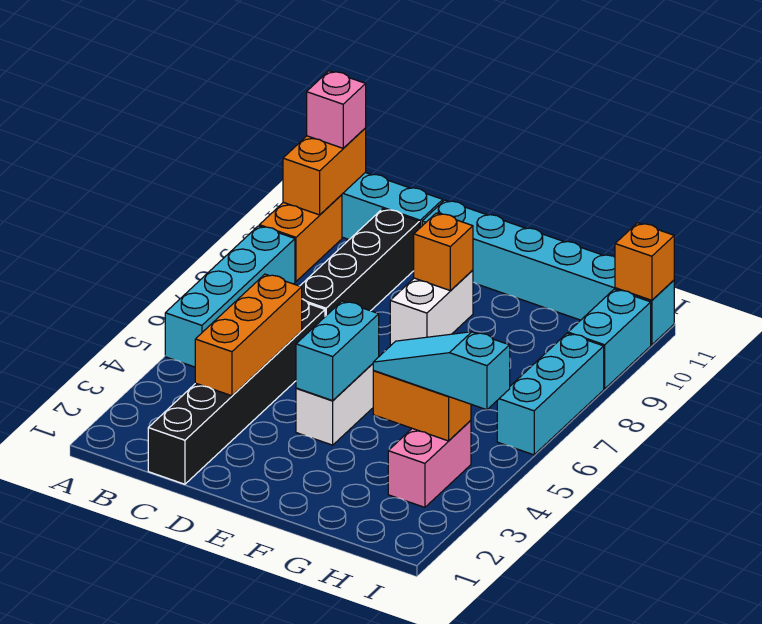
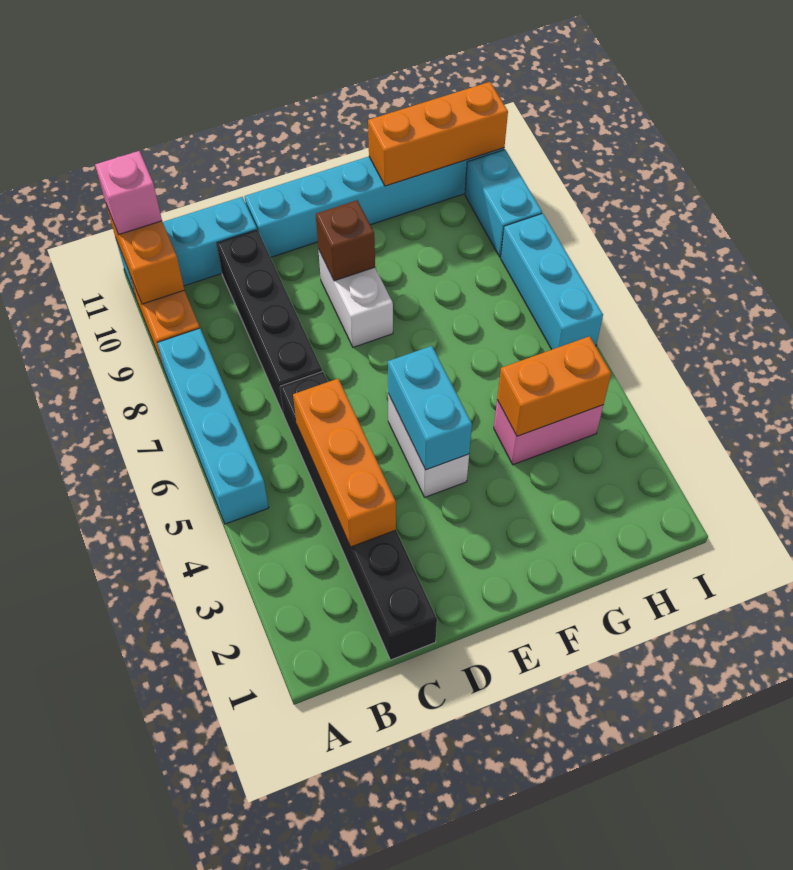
orange brick E9 level 2 -> brown brick E9 level 2
cyan slope G4:I4 level 3 top I -> none
pink brick H3:H4 level 1 -> pink brick G4:H4 level 1
orange brick I11 level 2 -> orange brick G11:I11 level 2

